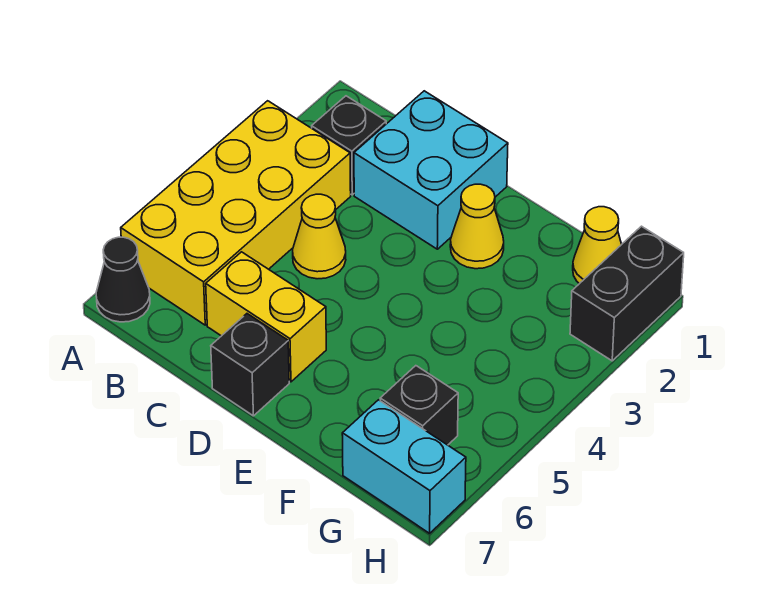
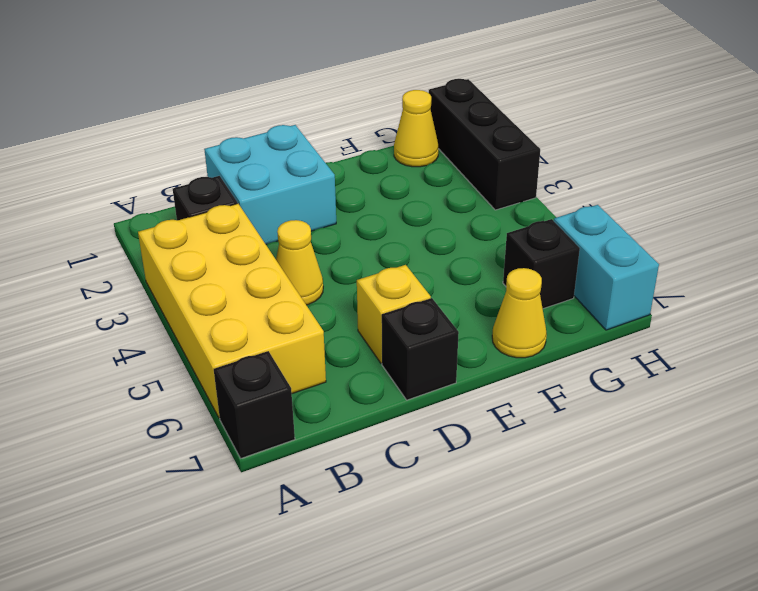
black cone A7 level 1 -> black brick A7 level 1
yellow brick C6:D6 level 1 -> yellow brick D6 level 1
yellow cone E2 level 1 -> yellow cone F7 level 1
cyan brick G7:H7 level 1 -> cyan brick H6:H7 level 1
black brick H1:H2 level 1 -> black brick H1:H3 level 1

